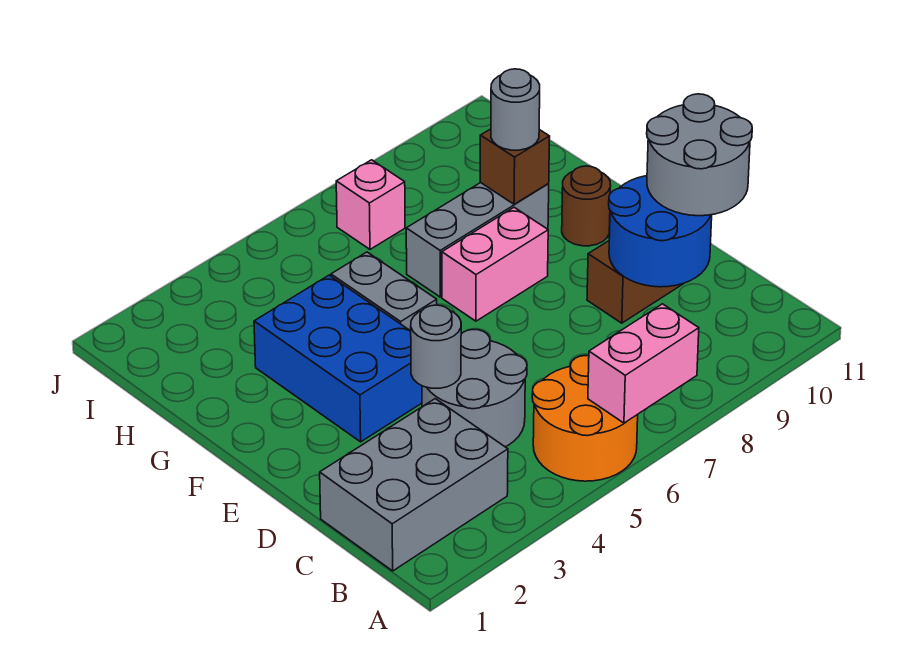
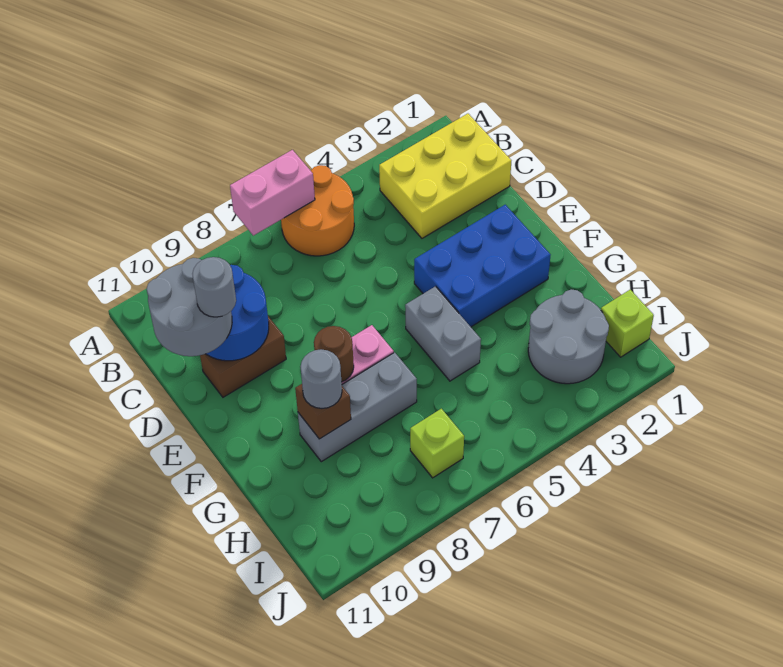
grey brick B1:C3 level 1 -> yellow brick B1:C3 level 1
grey round brick C4:D5 level 1 -> grey round brick H2:I3 level 1
grey round brick D4 level 2 -> grey round brick D10 level 4
blue brick E3:G4 level 1 -> blue brick E2:F4 level 1
brown round brick F10 level 1 -> brown round brick F8 level 2
none -> lime brick I1 level 1
pink brick I7 level 1 -> lime brick I7 level 1

